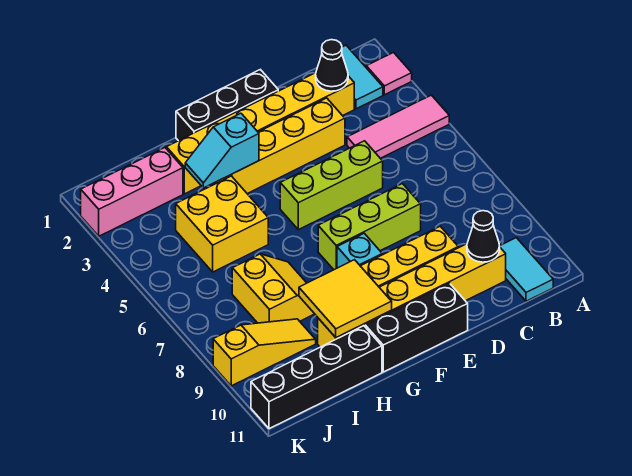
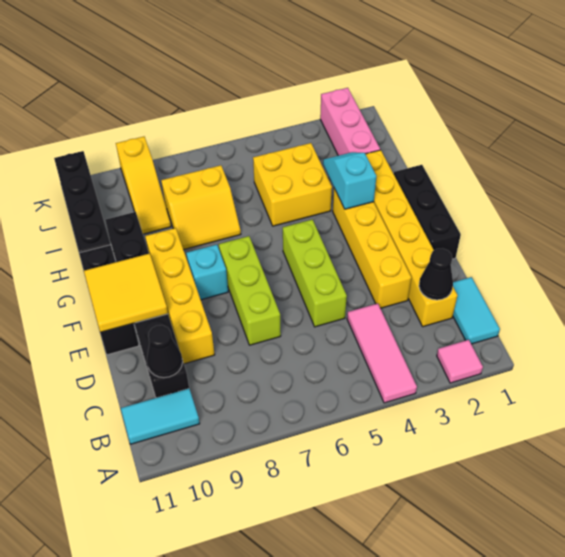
cyan tile B1:B2 level 1 -> cyan tile B1:C1 level 1
yellow brick C10:H10 level 1 -> black brick C10:H10 level 1
yellow tile G9:H10 level 2 -> yellow tile E10:F11 level 2

